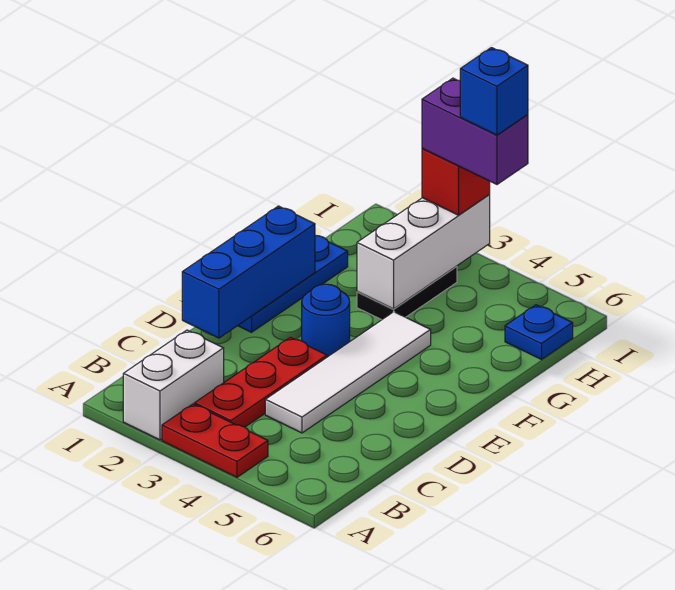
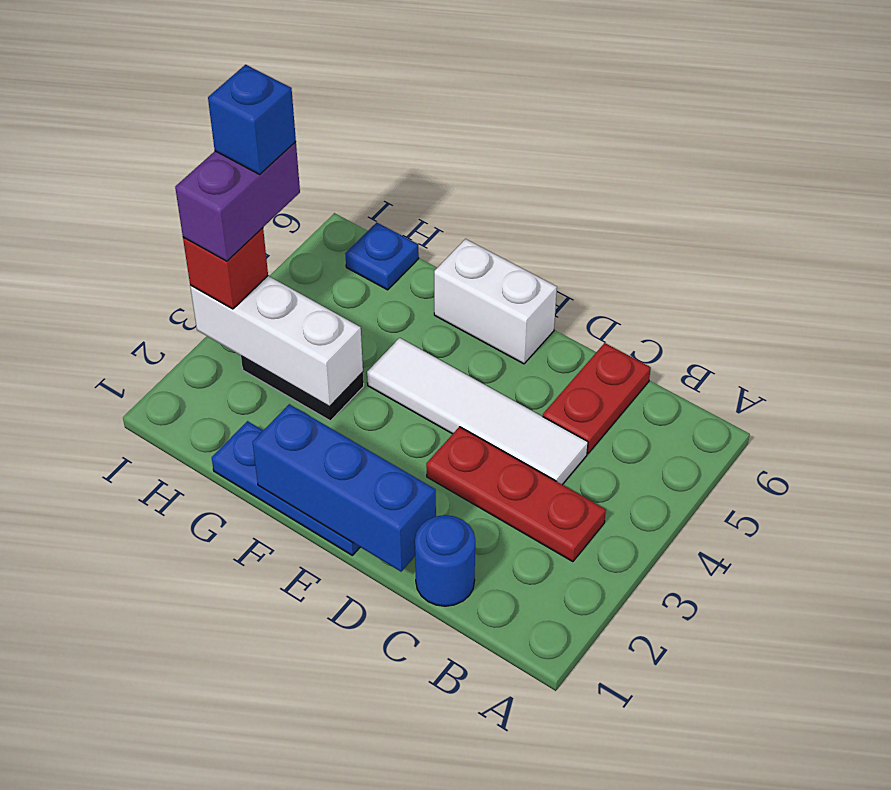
white brick A2:B2 level 1 -> white brick E6:F6 level 1
red plate A3:A4 level 1 -> red plate C5:C6 level 1
blue round brick E3 level 1 -> blue round brick C1 level 1

